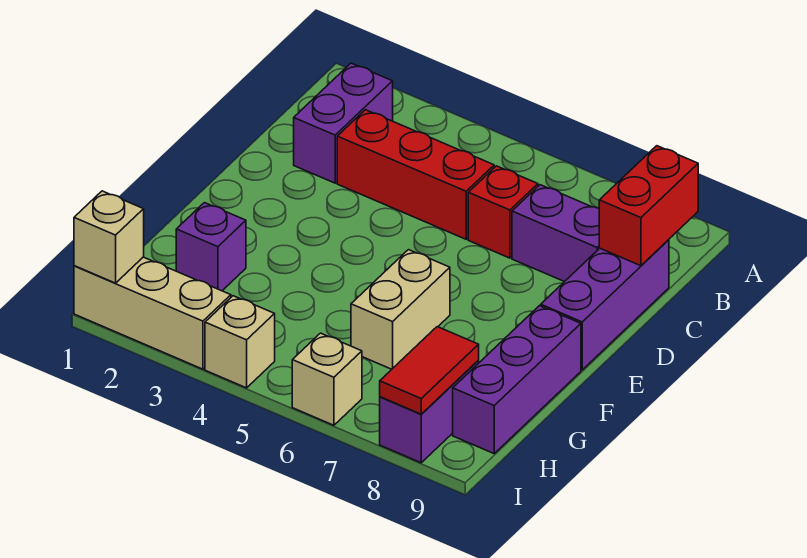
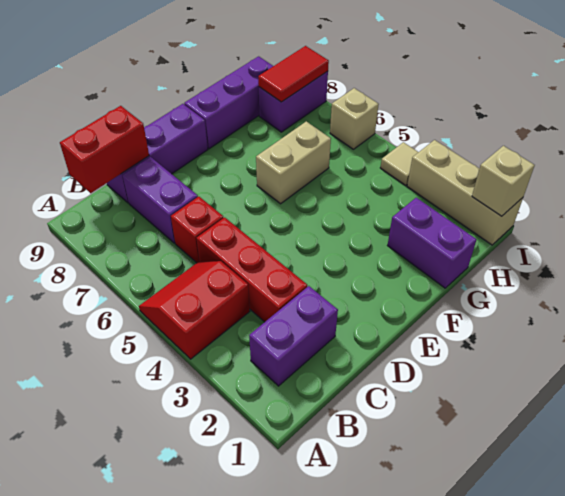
none -> red slope A4:B5 level 1 top 4
purple brick G2 level 1 -> purple brick G1:G2 level 1
tan brick I4 level 1 -> tan tile I4 level 1

